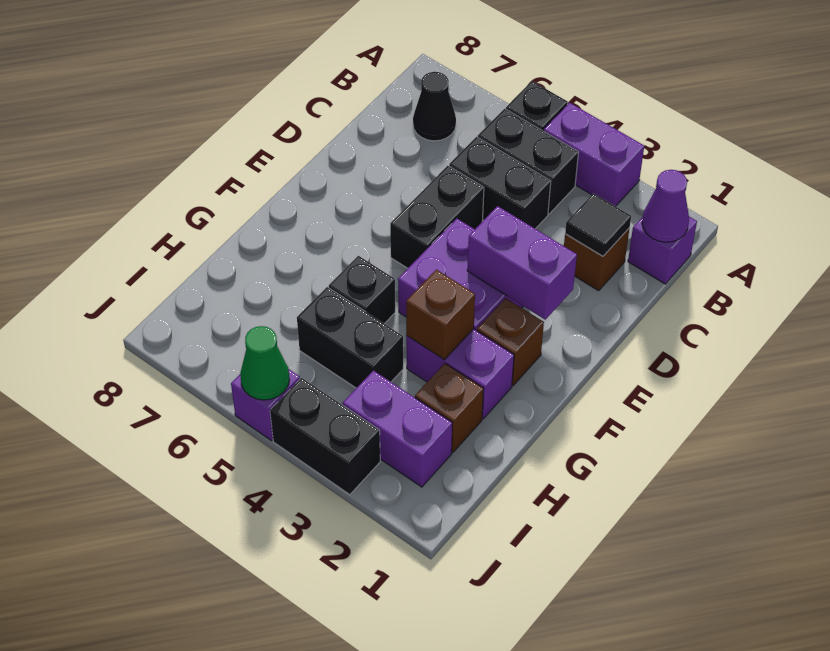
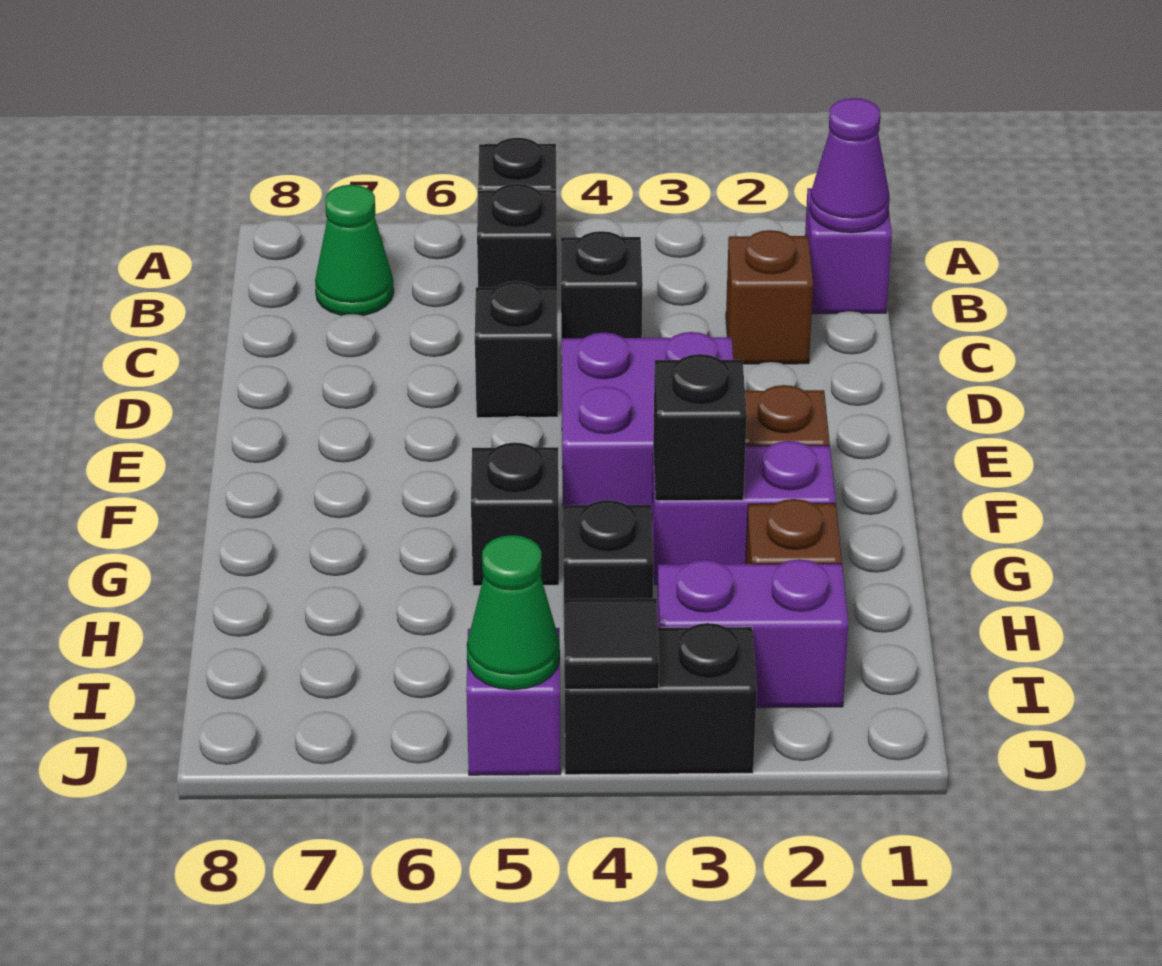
purple brick A3:A4 level 1 -> none
black brick B4:B5 level 1 -> black brick B5 level 1
black cone B7 level 1 -> green cone B7 level 1
black tile C2 level 2 -> black tile J4 level 2
black brick C4:C5 level 1 -> black brick C4 level 1
black brick D5:E5 level 1 -> black brick D5 level 1
purple brick E2:E3 level 2 -> none
brown brick G3 level 2 -> black brick G3 level 2
black brick H4:H5 level 1 -> black brick H4 level 1

